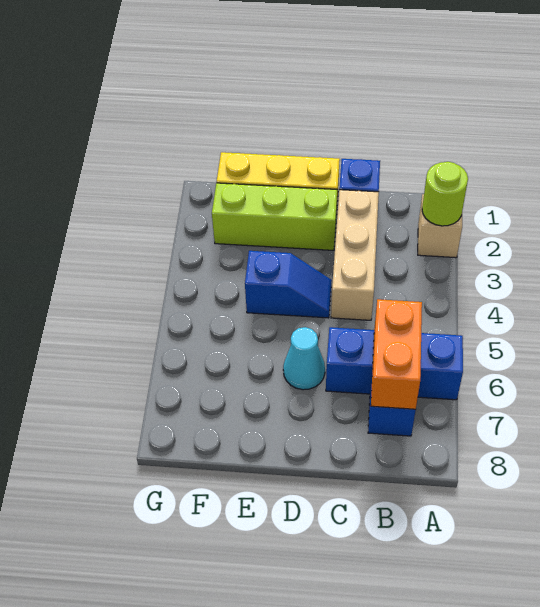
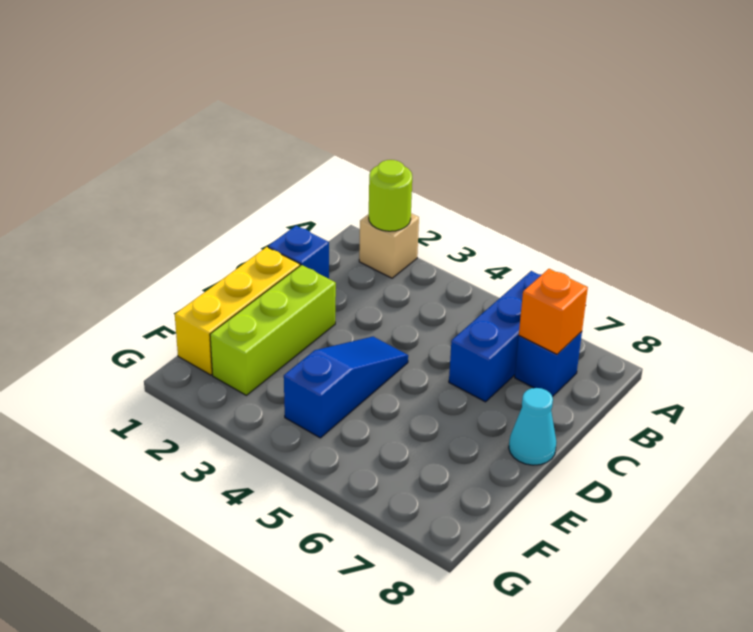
orange brick B6:B7 level 2 -> orange brick B7 level 2
tan brick C2:C4 level 1 -> none
blue slope D4:E4 level 1 top E -> blue slope D4:F4 level 1 top F
cyan cone D6 level 1 -> cyan cone D8 level 1

